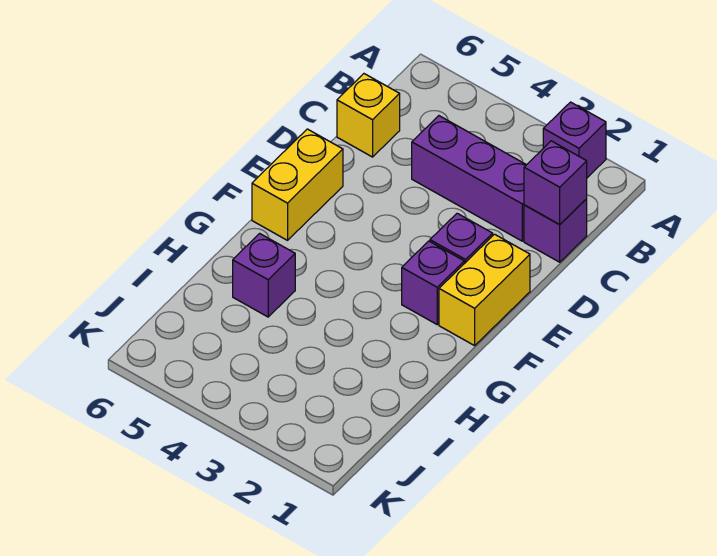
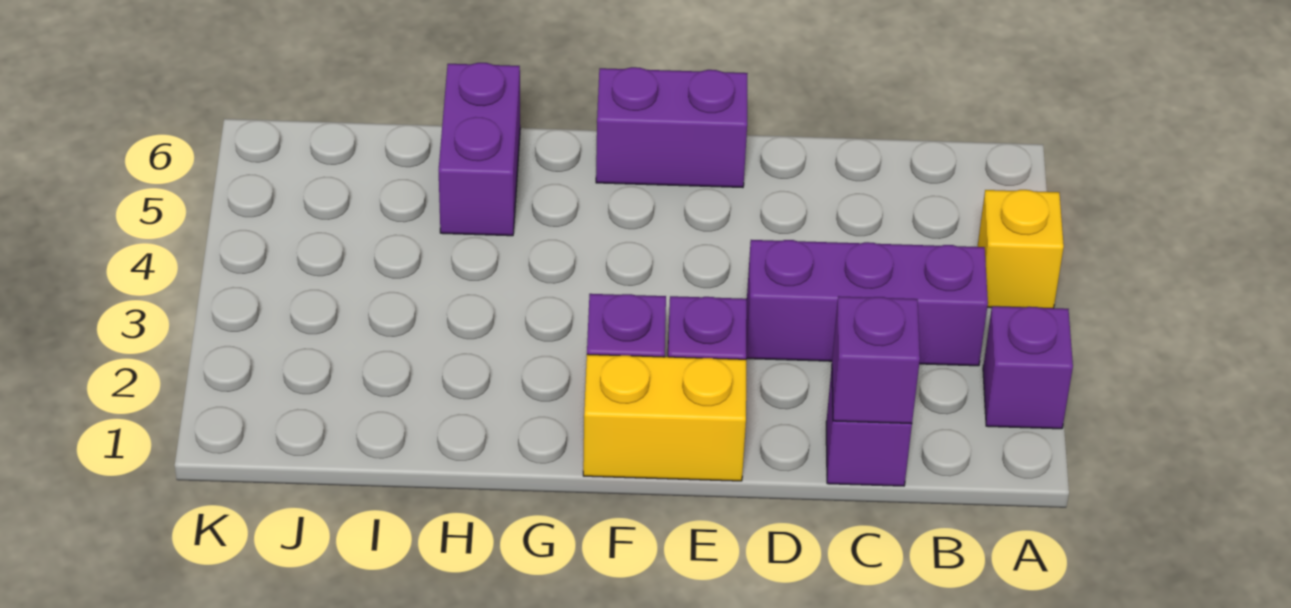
purple brick C2:C4 level 1 -> purple brick B3:D3 level 1
yellow brick C6 level 1 -> yellow brick A4 level 1
yellow brick E6:F6 level 1 -> purple brick E6:F6 level 1
purple brick H5 level 1 -> purple brick H5:H6 level 1

